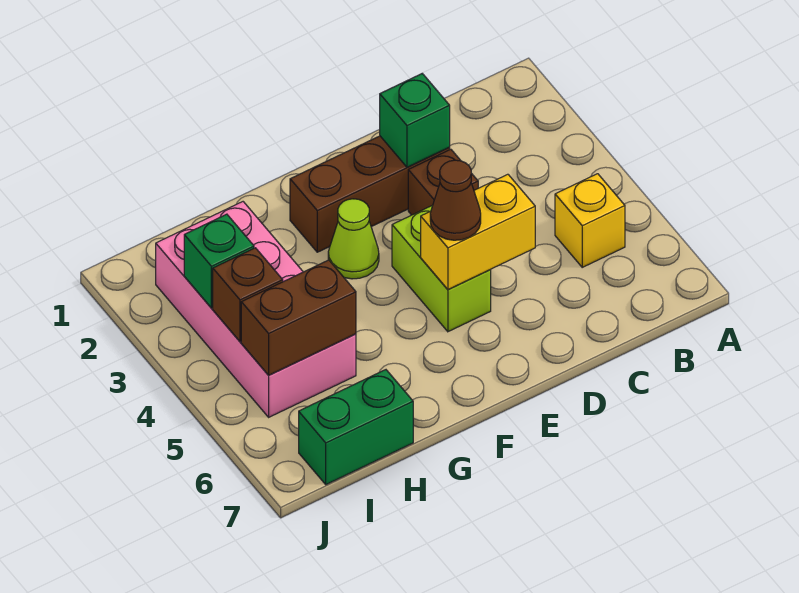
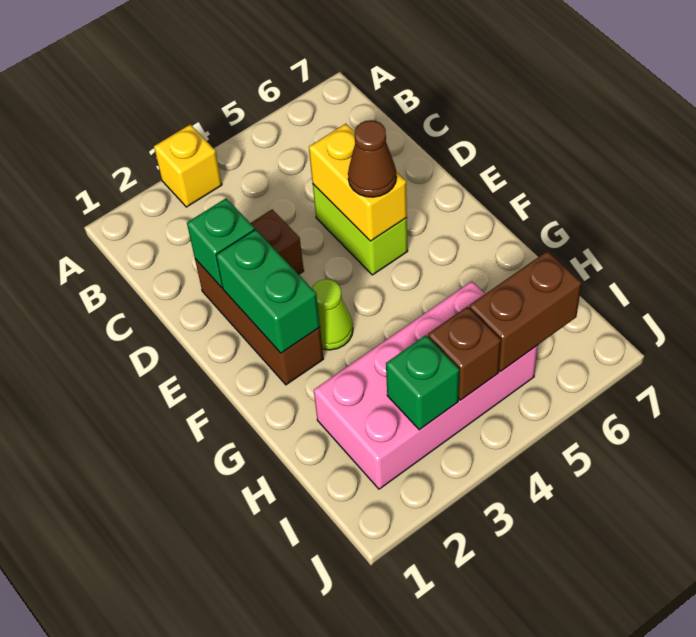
yellow brick B5 level 1 -> yellow brick A3 level 1
lime brick E4:E5 level 1 -> lime brick D5:E5 level 1
brown brick H5:I5 level 2 -> brown brick I5:I6 level 2
green brick H7:I7 level 1 -> green brick E2:F2 level 2

